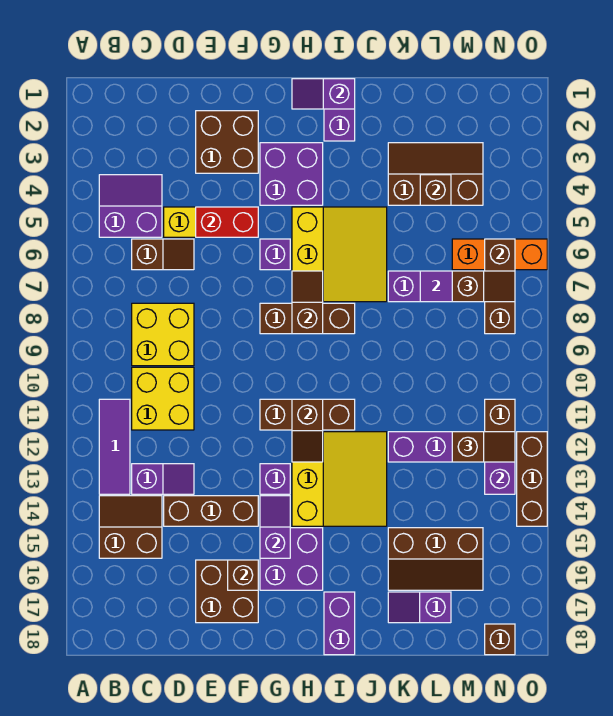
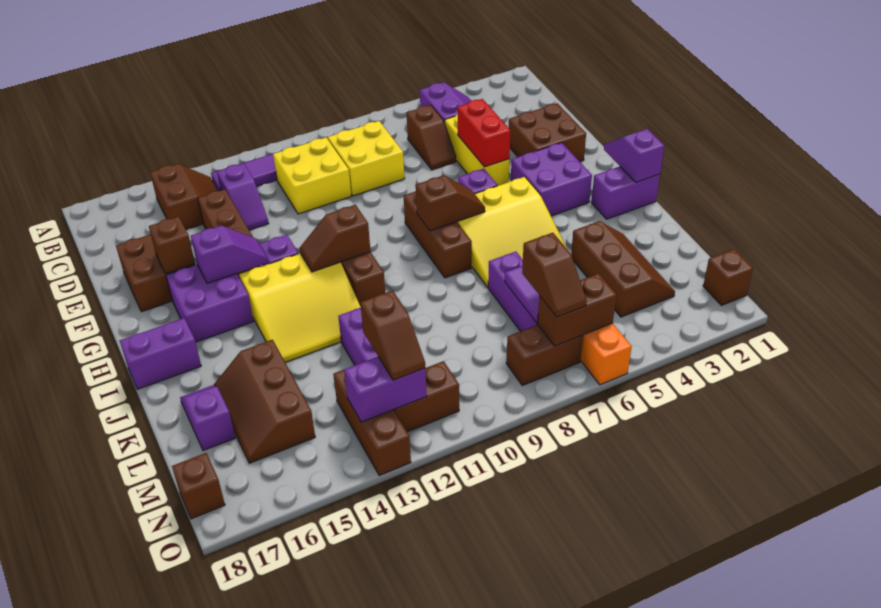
brown brick L4 level 2 -> brown brick N1 level 1
brown brick O12:O14 level 1 -> brown brick M13:O13 level 1

